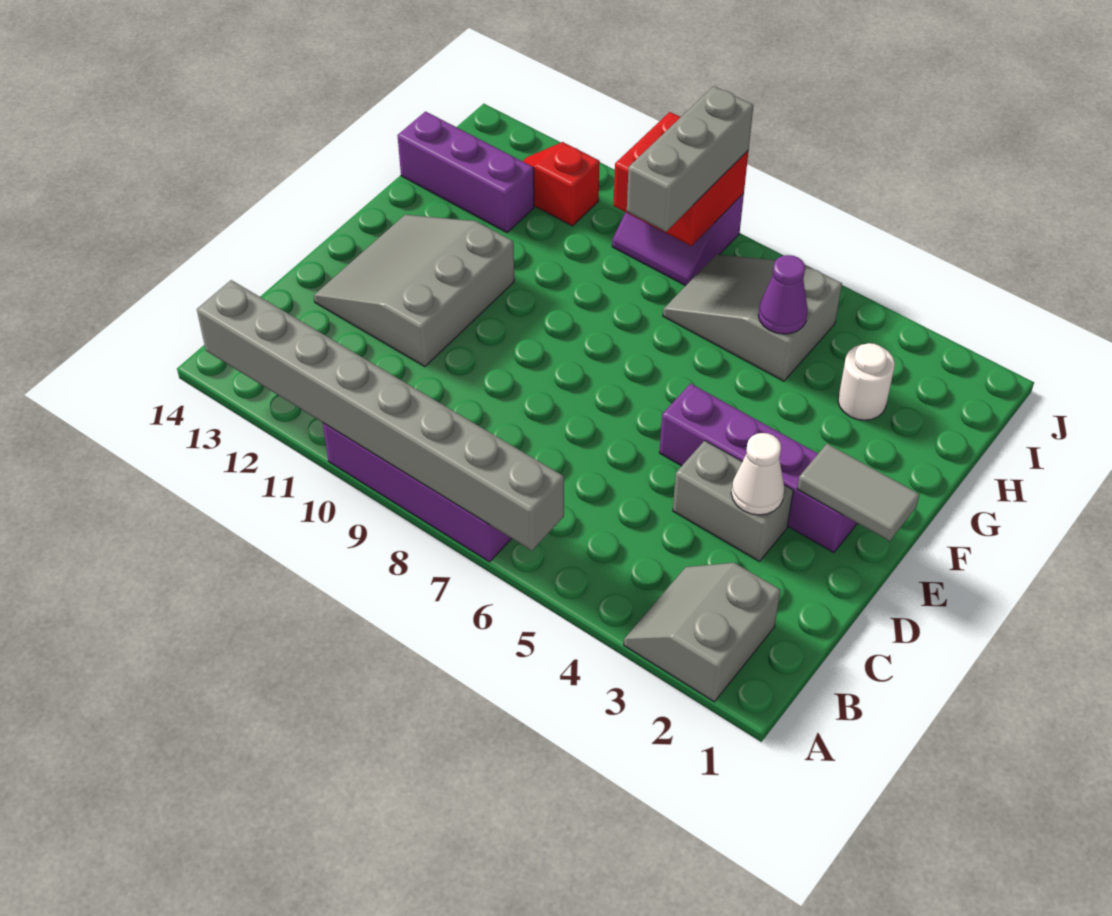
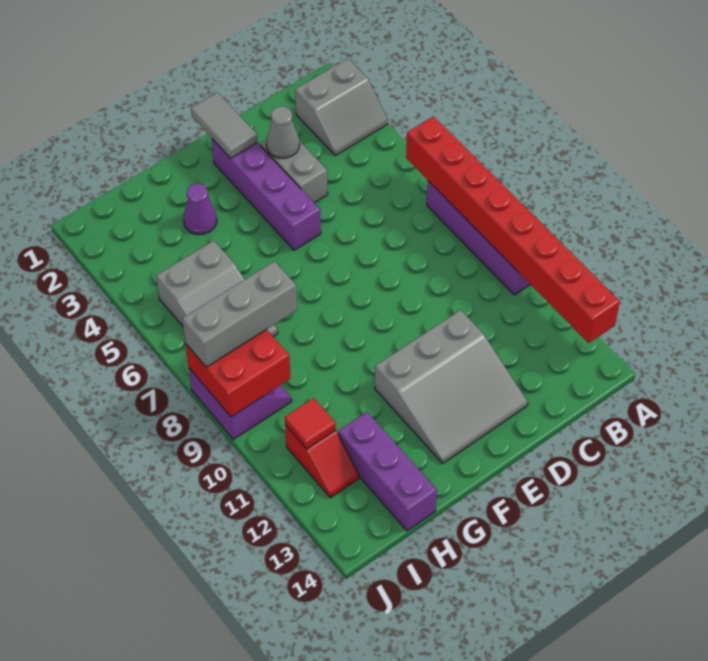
grey brick A6:A13 level 2 -> red brick A6:A13 level 2
white cone D3 level 2 -> grey cone D3 level 2
white round brick H3 level 1 -> none
purple cone H5 level 2 -> purple cone G3 level 1
none -> red tile I11 level 2

